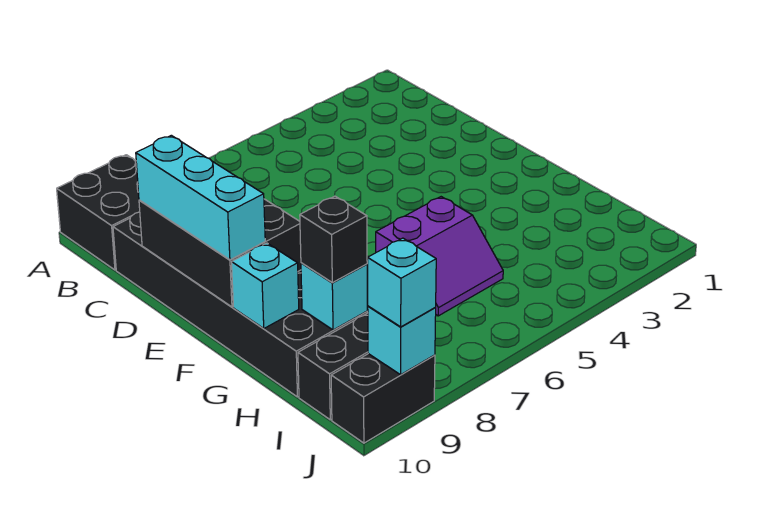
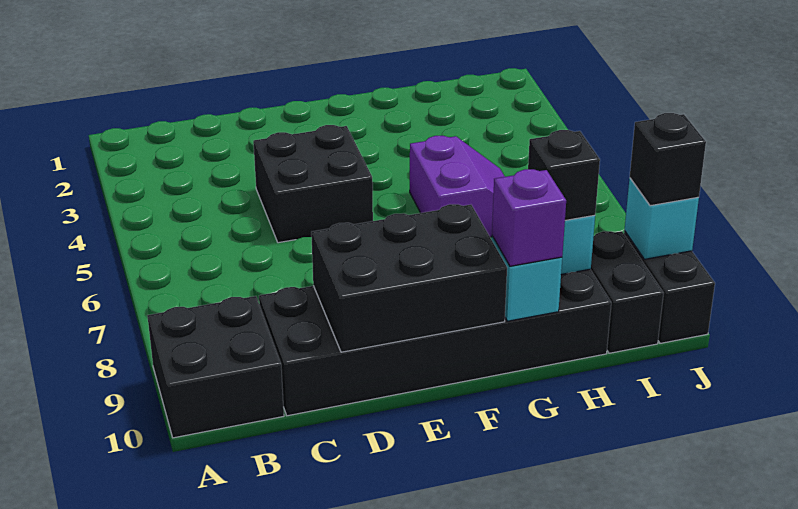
none -> black brick D4:E5 level 1
cyan brick D10:F10 level 3 -> none
none -> purple brick G10 level 3
cyan brick J9 level 3 -> black brick J9 level 3

